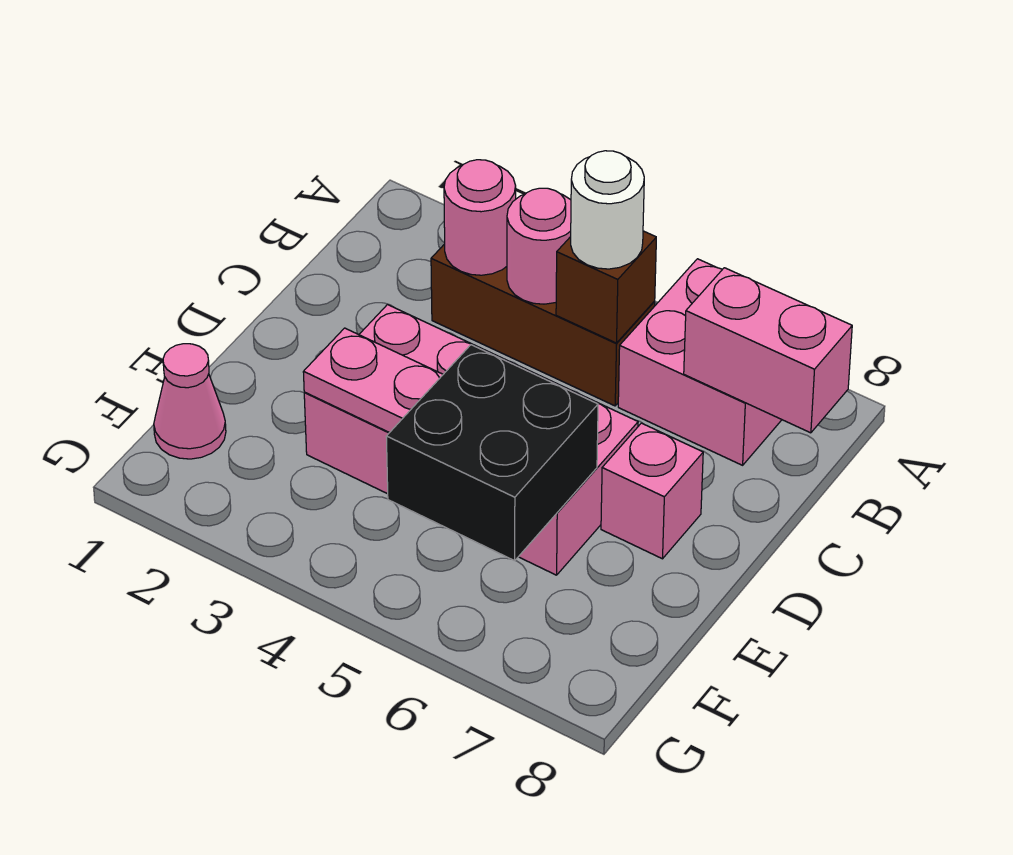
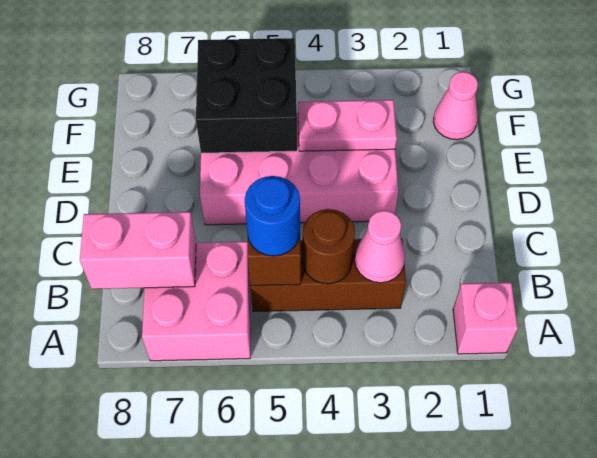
pink round brick B3 level 2 -> pink cone B3 level 2
pink round brick B4 level 2 -> brown round brick B4 level 2
white round brick B5 level 3 -> blue round brick B5 level 3
pink brick D7 level 1 -> pink brick A1 level 1

